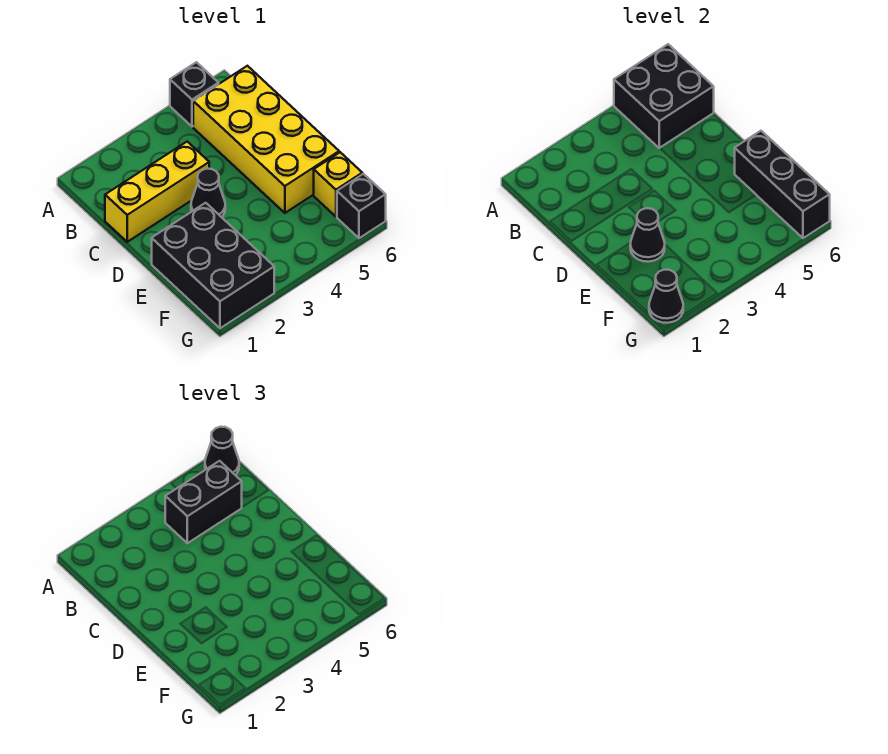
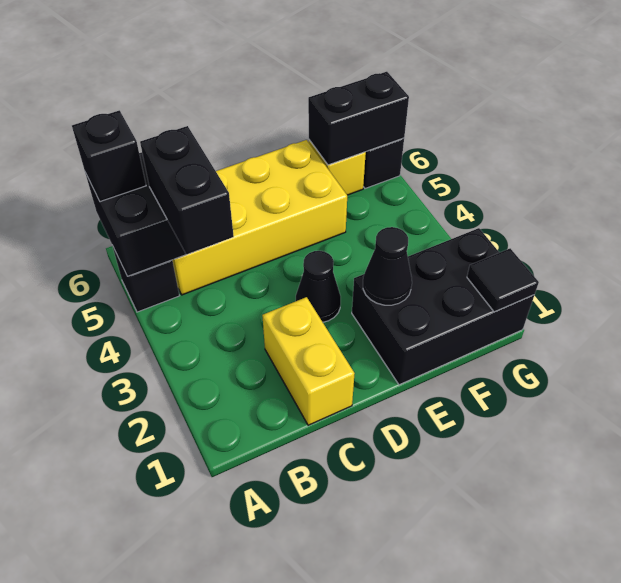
black cone A6 level 3 -> black brick A6 level 3
yellow brick C1:C3 level 1 -> yellow brick C1:C2 level 1
black brick E6:G6 level 2 -> black brick F6:G6 level 2
black cone G1 level 2 -> black tile G1 level 2

